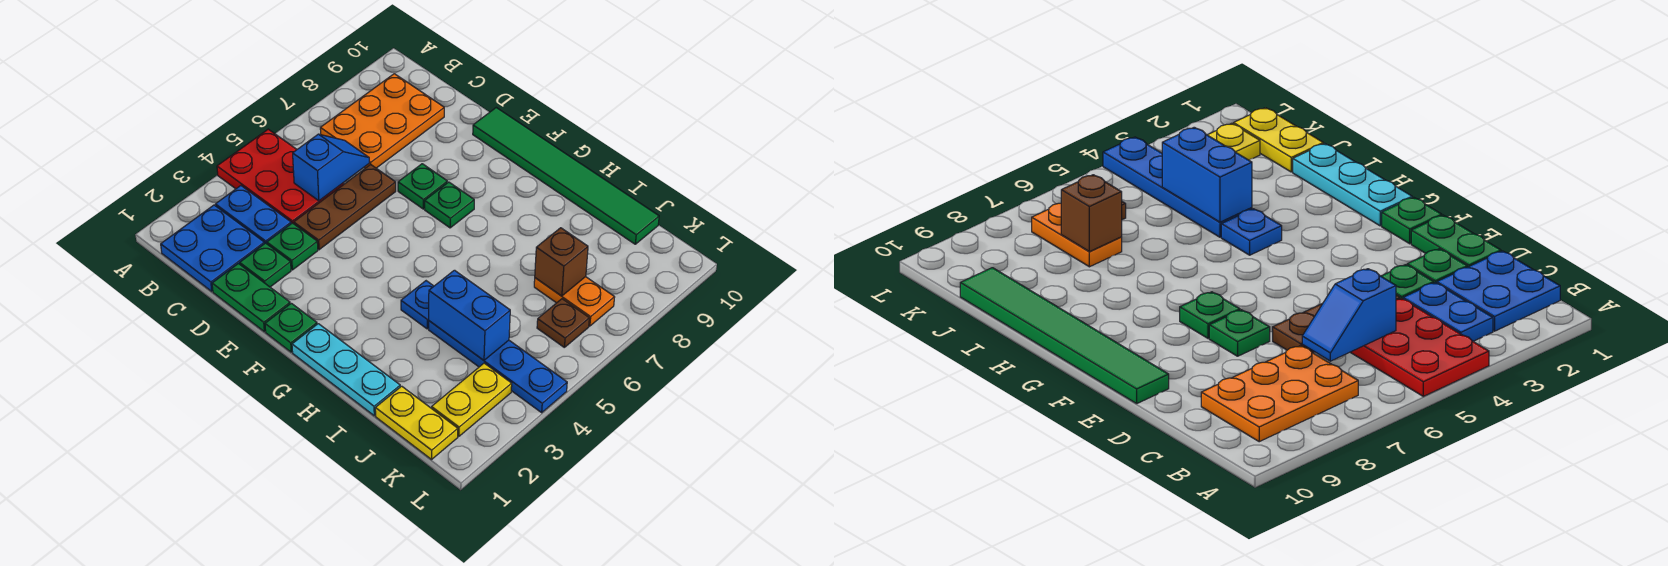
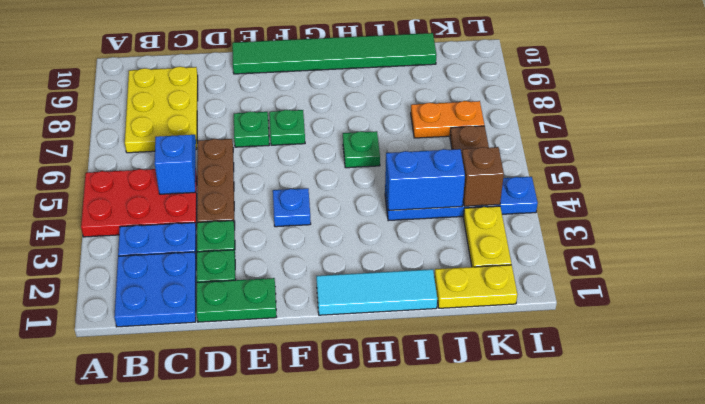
orange plate B7:C9 level 1 -> yellow plate B7:C9 level 1
green plate F1 level 1 -> green plate H6 level 1
cyan plate G1:I1 level 1 -> cyan tile G1:I1 level 1
blue plate H4 level 1 -> blue plate F4 level 1
brown brick J7 level 2 -> brown brick K4 level 2

